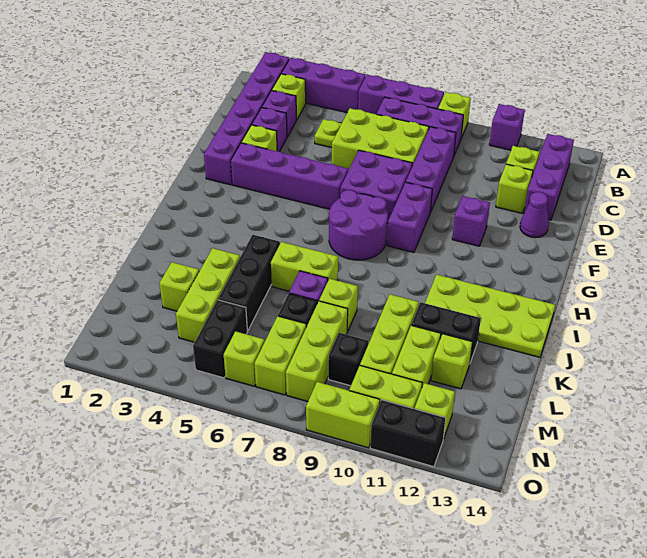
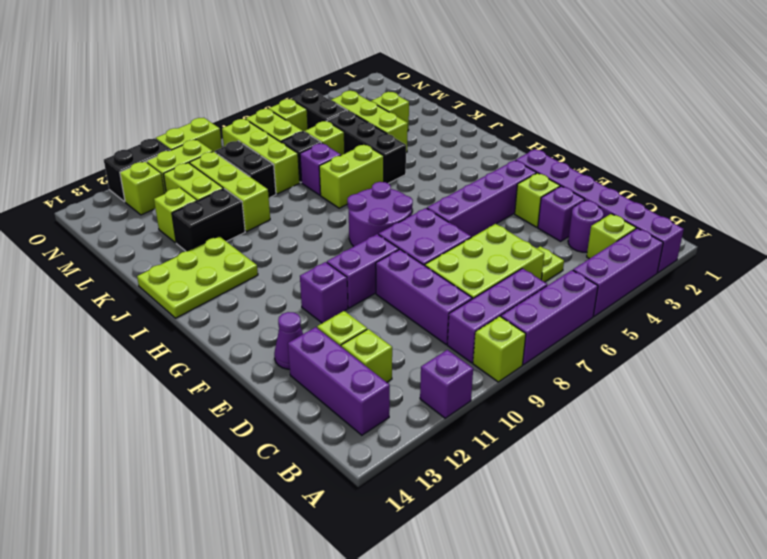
purple brick C3 level 1 -> purple round brick C3 level 1
purple brick F9:G9 level 1 -> purple brick F9:F10 level 1
lime plate I11:J14 level 1 -> lime plate I12:J14 level 1
lime brick K8 level 1 -> lime brick L6 level 1
black brick M9 level 1 -> black brick L9:M9 level 1

